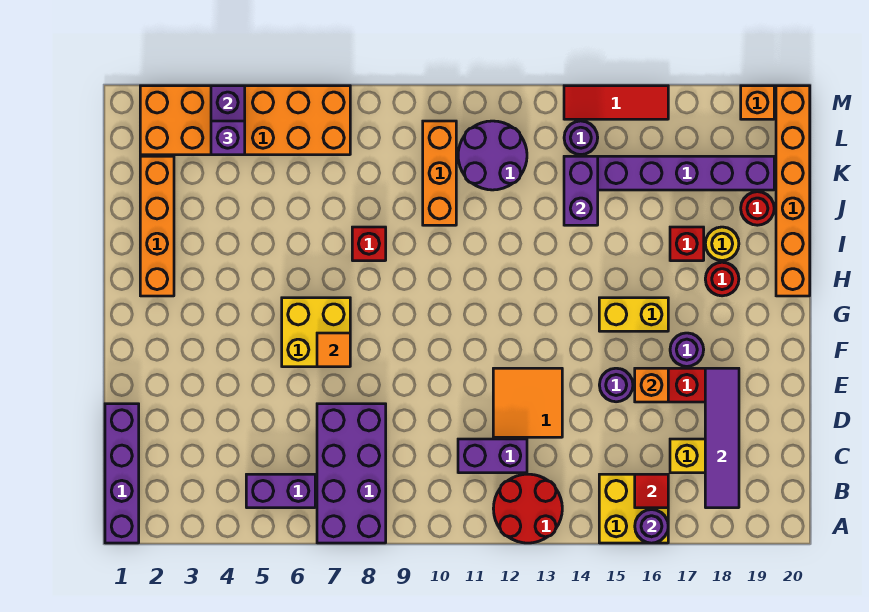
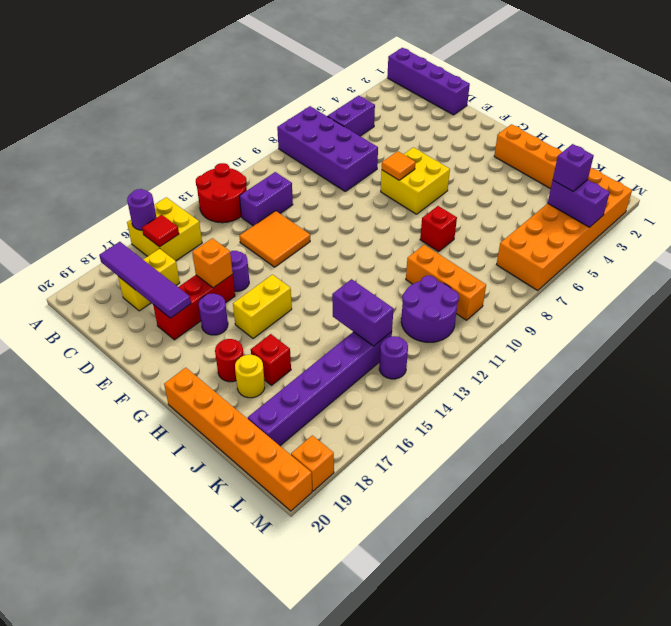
red round brick J19 level 1 -> none
red tile M14:M16 level 1 -> none

